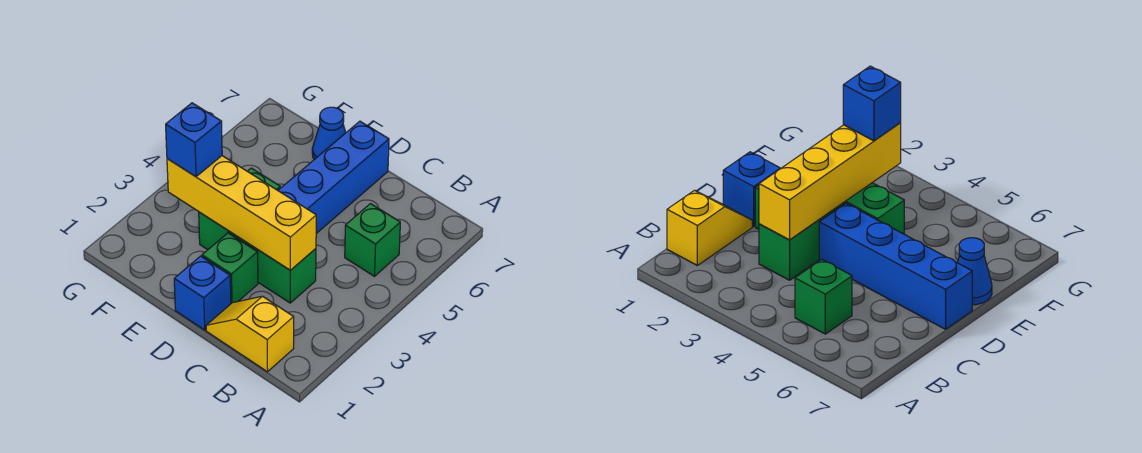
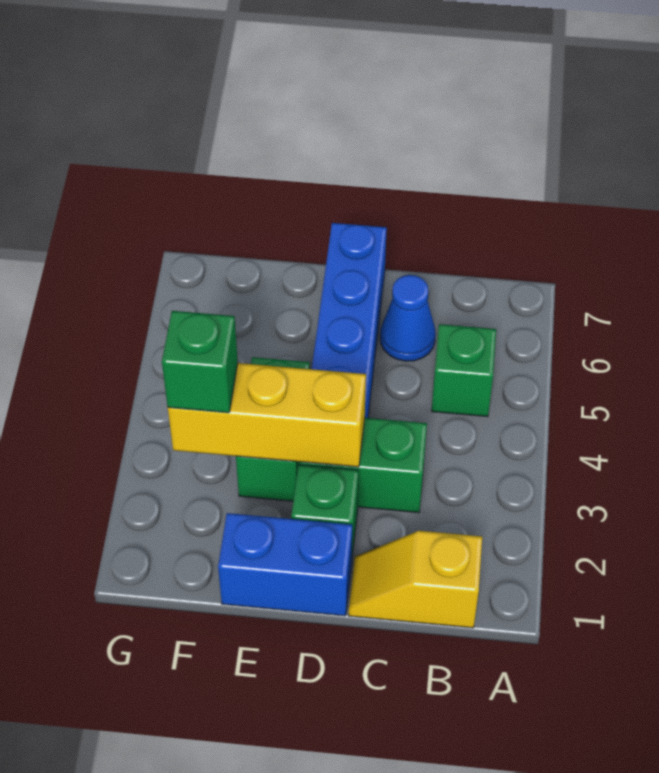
yellow brick C3:F3 level 2 -> yellow brick D3:F3 level 2
blue brick D1 level 1 -> blue brick D1:E1 level 1
blue cone E7 level 1 -> blue cone C6 level 1
blue brick F3 level 3 -> green brick F3 level 3

